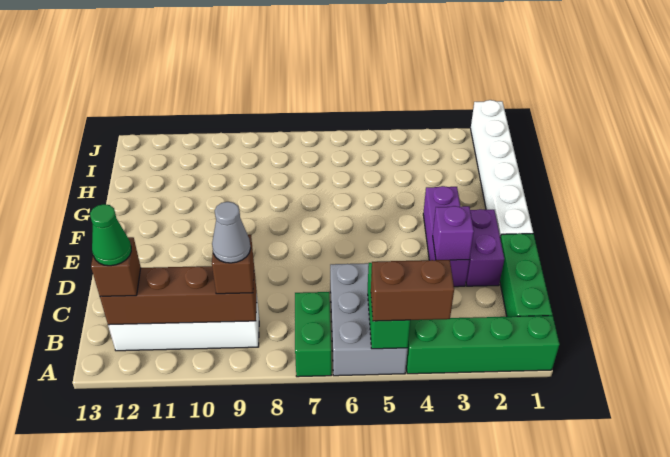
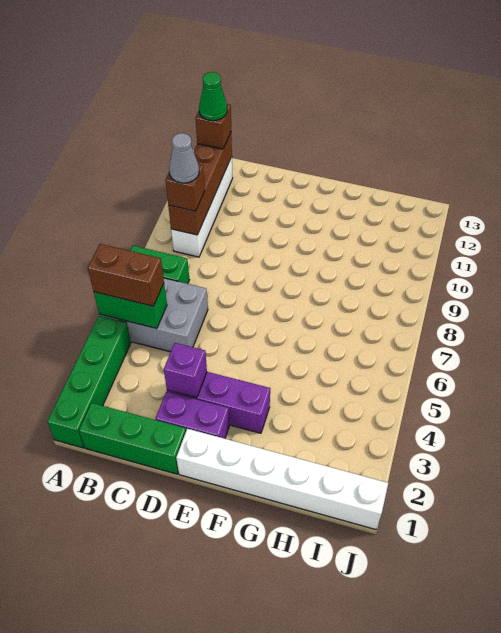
brown brick A4:A5 level 3 -> brown brick A5:B5 level 3

